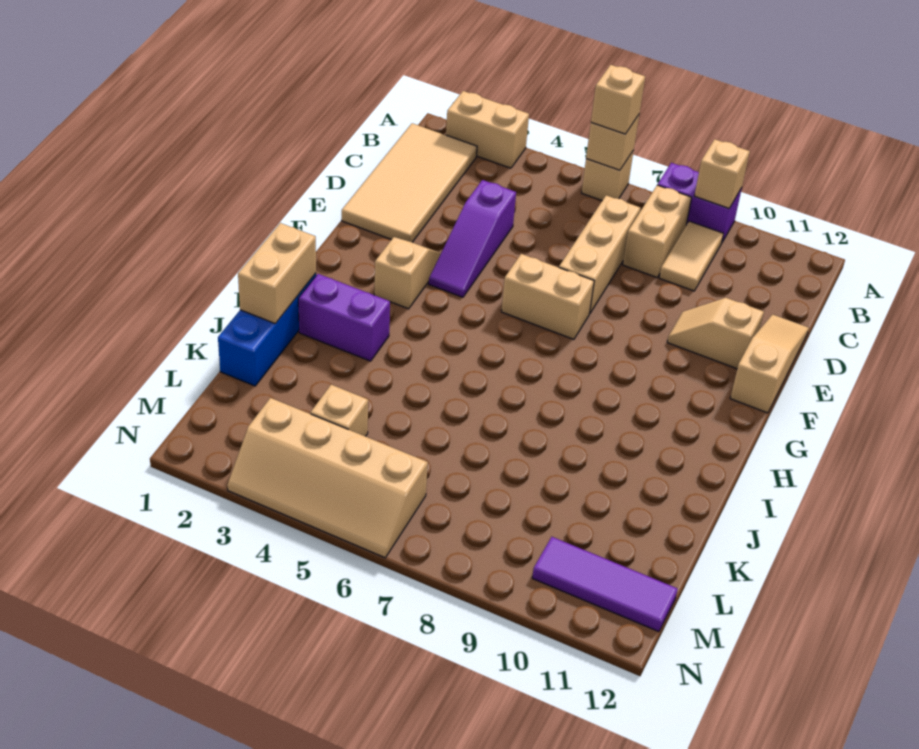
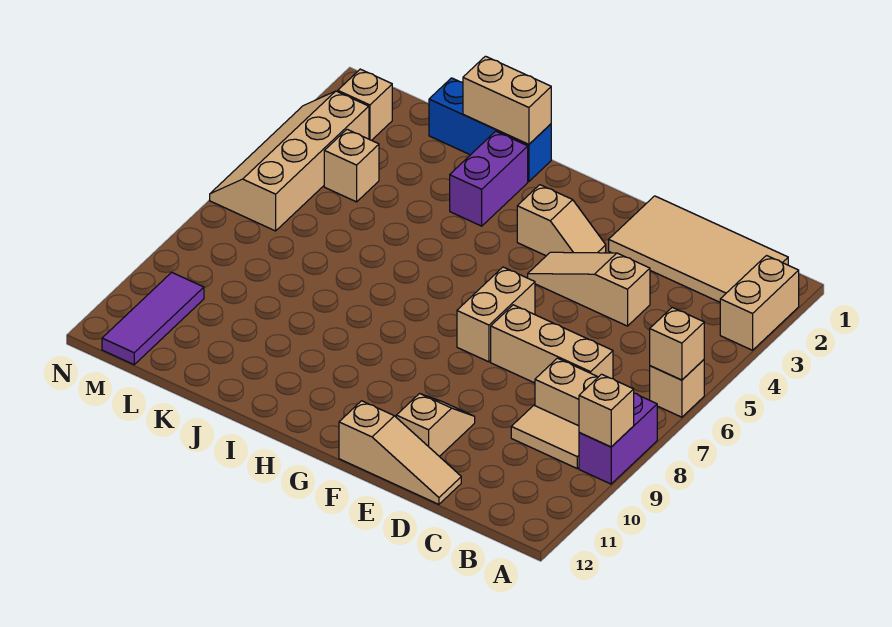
tan brick A6 level 3 -> tan brick M2 level 1
purple slope D4:F4 level 1 top D -> tan slope D4:F4 level 1 top D

